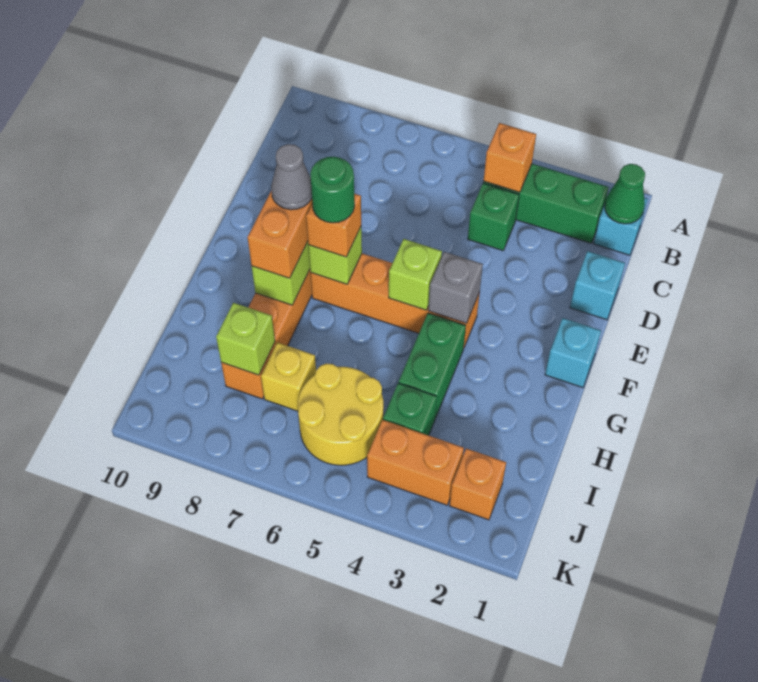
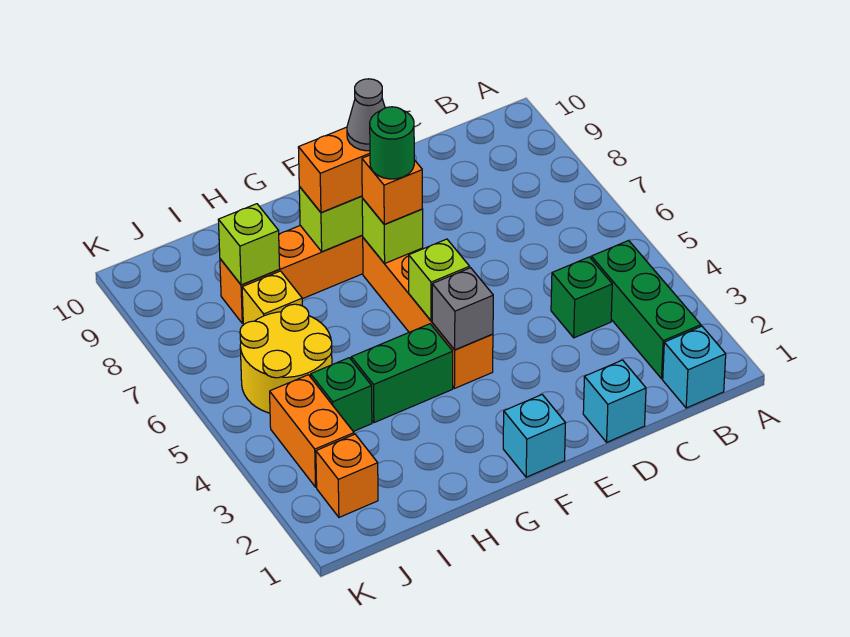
green cone B1 level 2 -> none
orange brick B4 level 2 -> none

